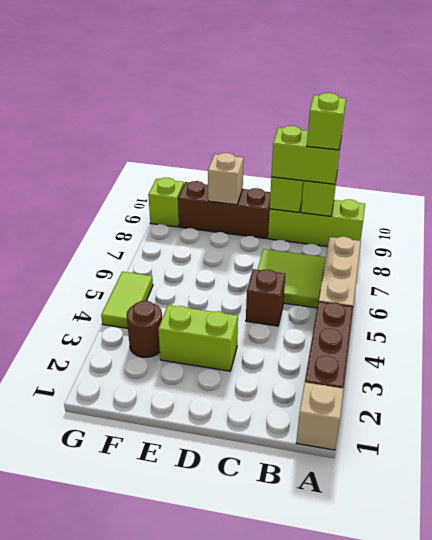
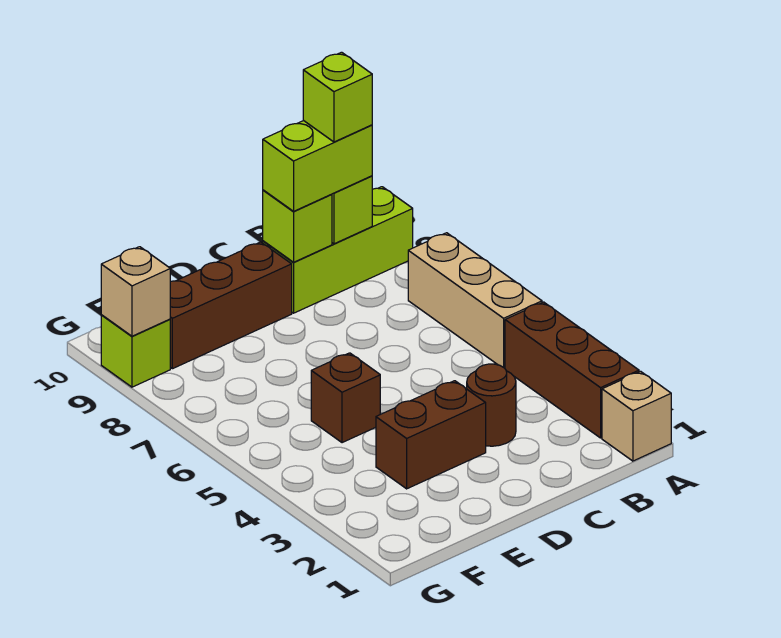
lime tile B6:C7 level 1 -> none
brown brick C5 level 1 -> brown brick E5 level 1
lime brick D3:E3 level 1 -> brown brick D3:E3 level 1
tan brick E9 level 2 -> tan brick G9 level 2
brown round brick F3 level 1 -> brown round brick C3 level 1
lime tile G4:G5 level 1 -> none

